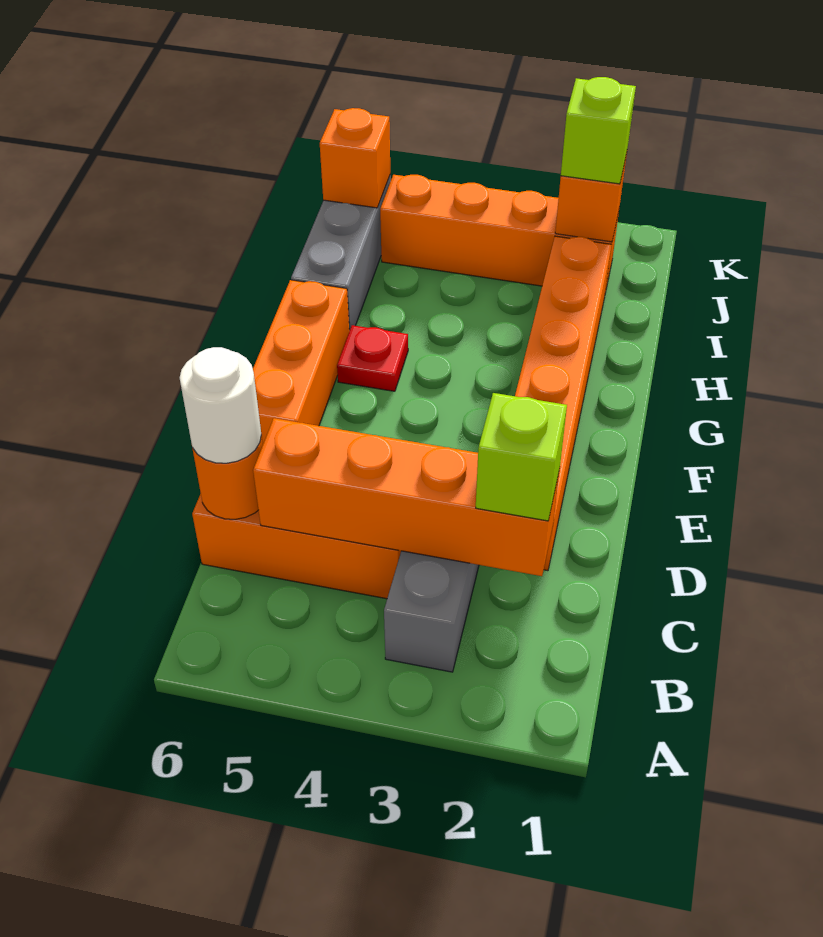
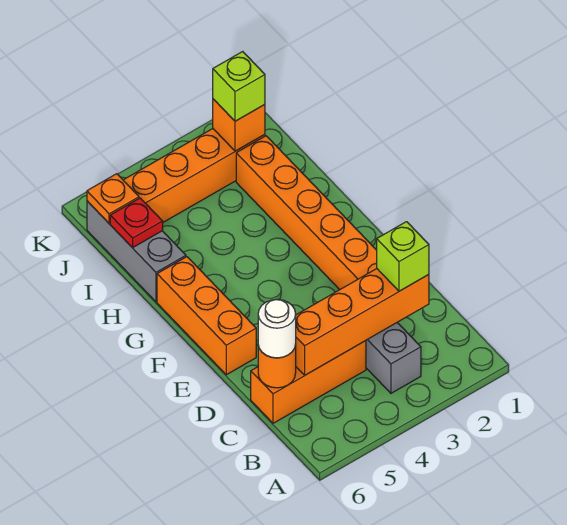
red plate G5 level 1 -> red plate I6 level 2
orange brick J6 level 2 -> orange plate J6 level 2

